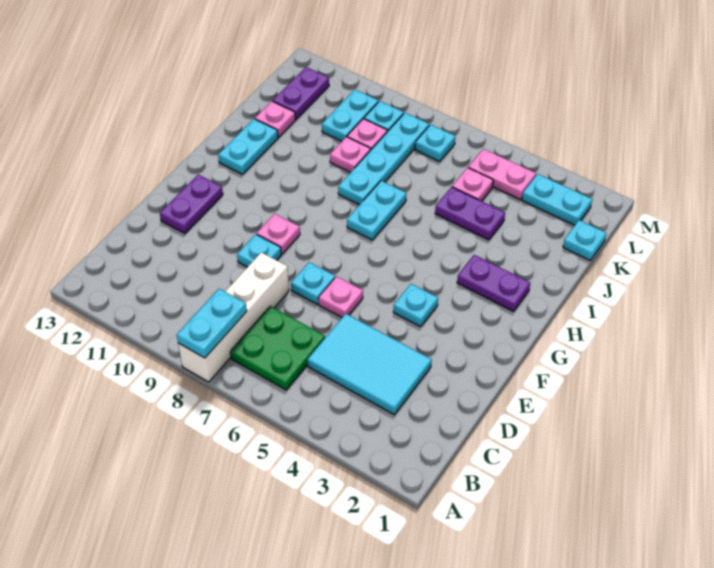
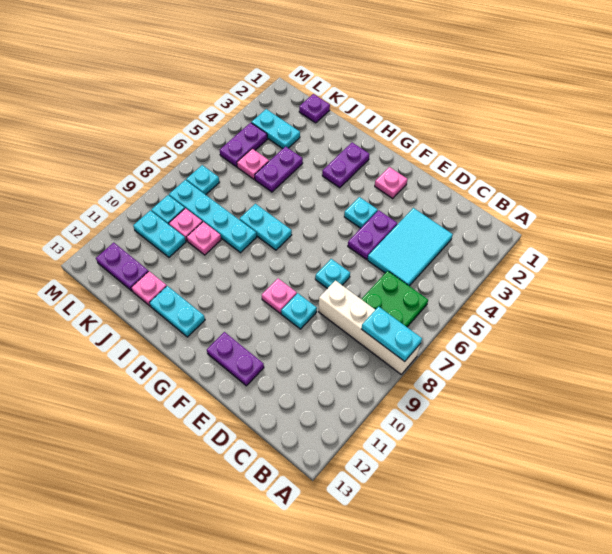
none -> purple plate E4:E5 level 1
pink plate E6 level 1 -> pink plate F2 level 1
cyan plate K1 level 1 -> purple plate K1 level 1
cyan plate L2:L3 level 1 -> cyan plate K3:L3 level 1
pink plate L4:L5 level 1 -> purple plate L4:L5 level 1

